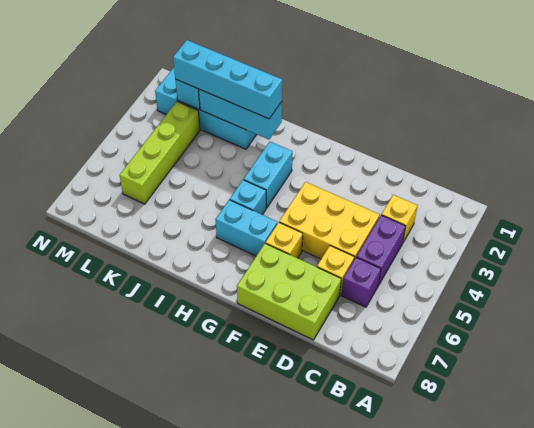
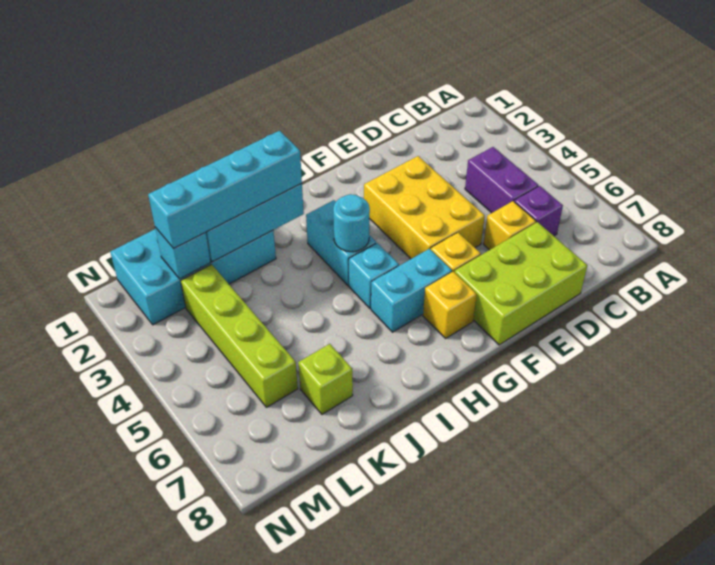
yellow brick C3 level 1 -> yellow brick G7 level 1
yellow brick D4:F5 level 1 -> yellow brick E3:F5 level 1
none -> cyan round brick H4 level 2
none -> lime brick K7 level 1

